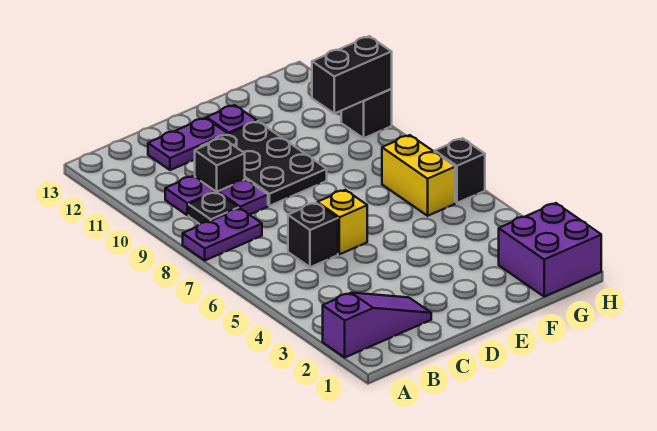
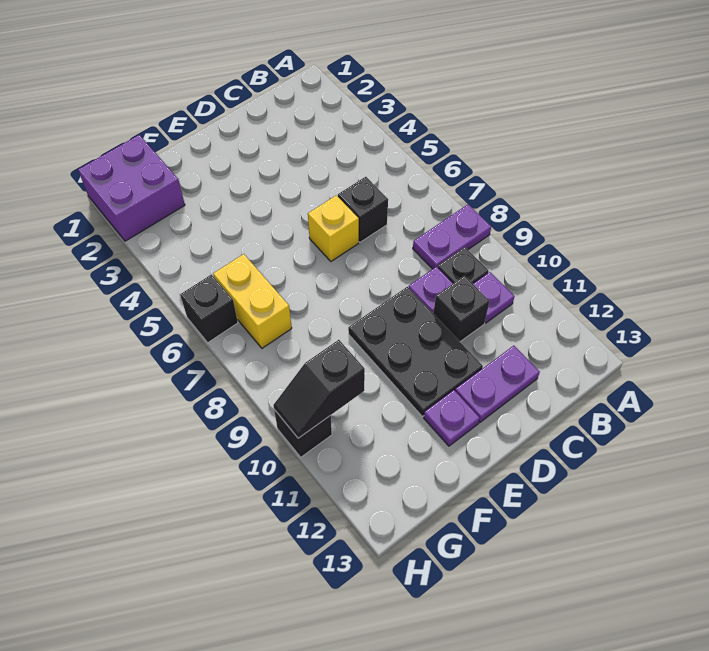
purple slope A2:C2 level 1 top A -> none
black brick G10:H10 level 2 -> black slope G10:H10 level 2 top G

